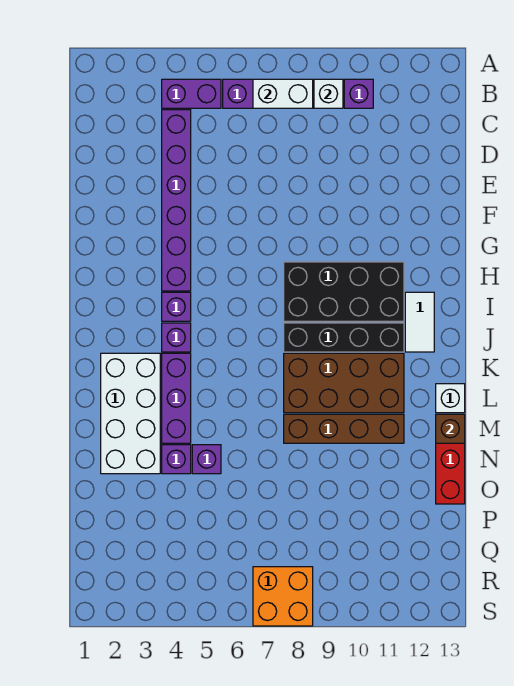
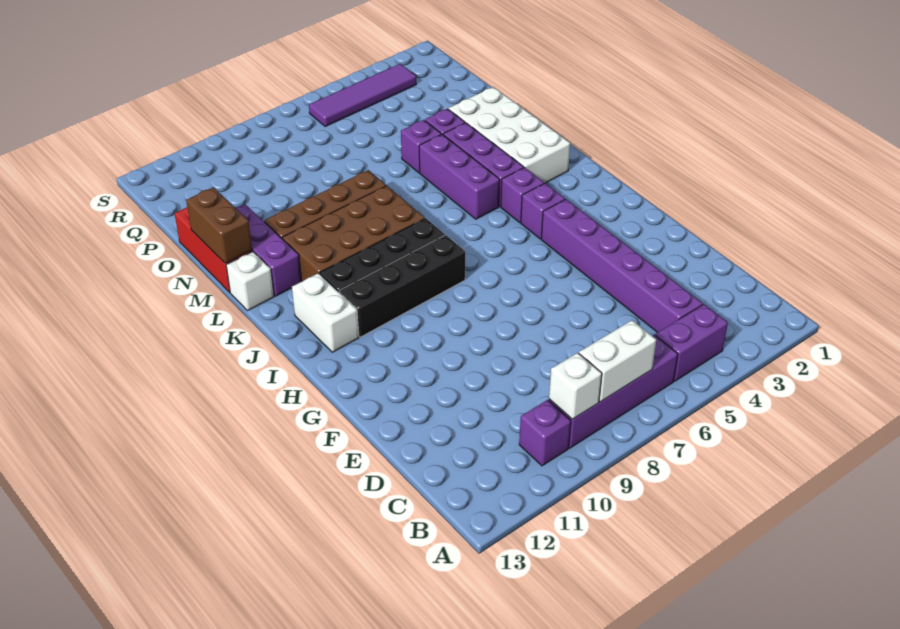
black brick H8:I11 level 1 -> black brick I8:I11 level 1
white tile I12:J12 level 1 -> white brick I12:J12 level 1
none -> purple brick K5:M5 level 1
none -> purple brick L12:N12 level 1
brown brick M13 level 2 -> brown brick M13:N13 level 2
none -> purple tile R3:R6 level 1
orange brick R7:S8 level 1 -> none

